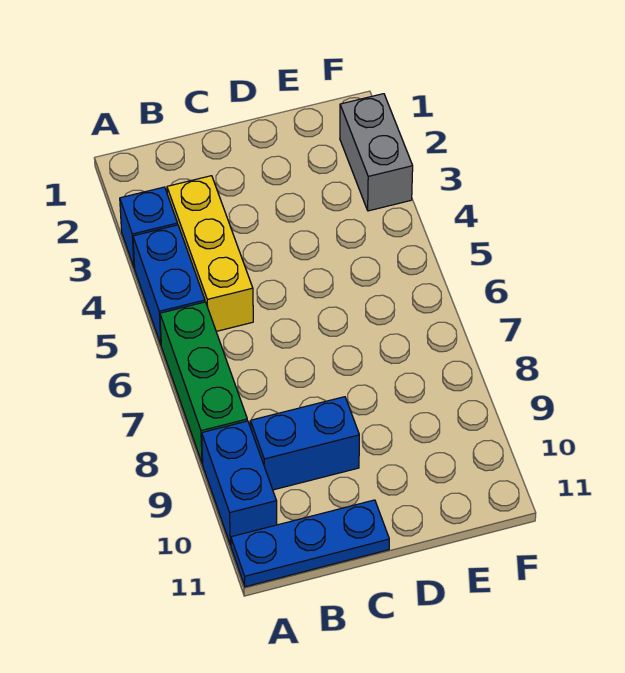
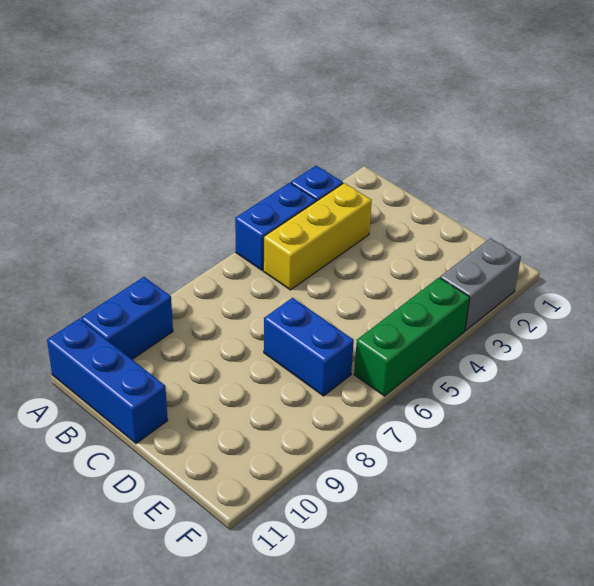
green brick A6:A8 level 1 -> green brick F4:F6 level 1
blue plate A11:C11 level 1 -> blue brick A11:C11 level 1
blue brick B9:C9 level 1 -> blue brick D7:E7 level 1

